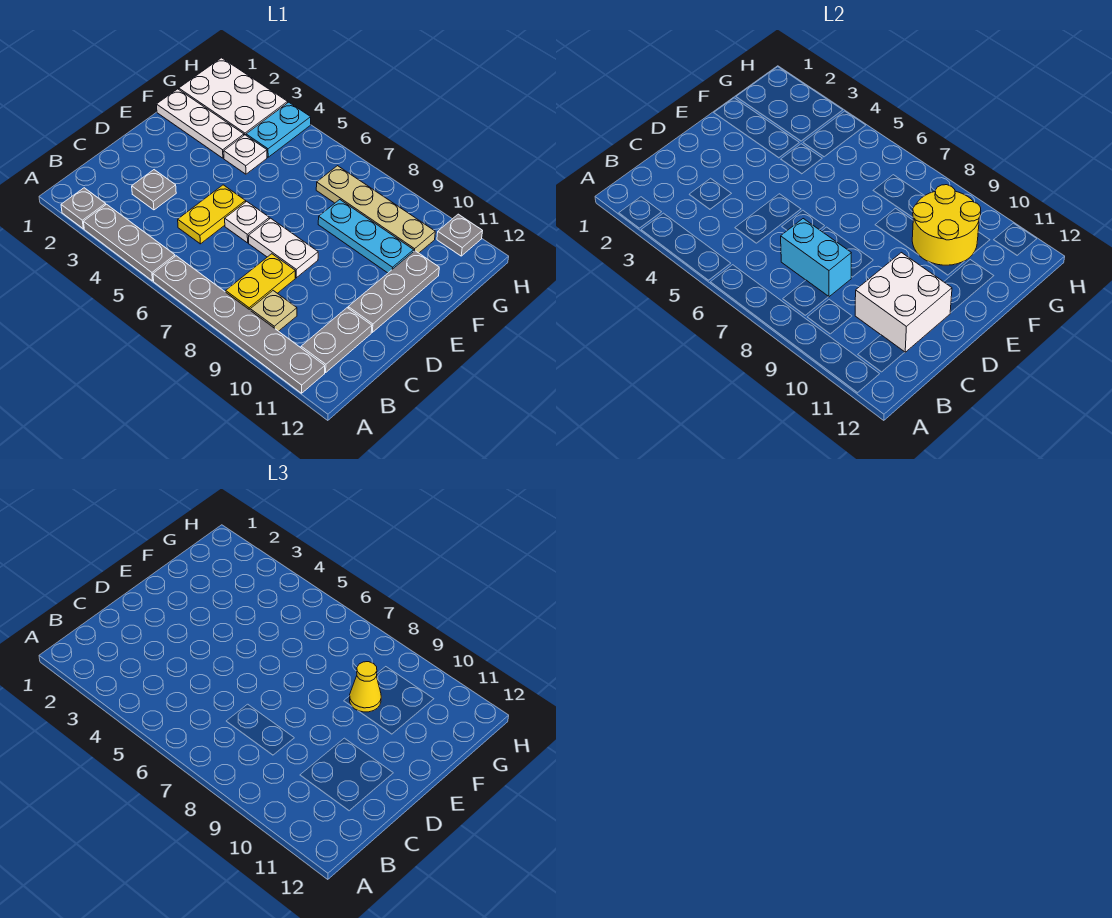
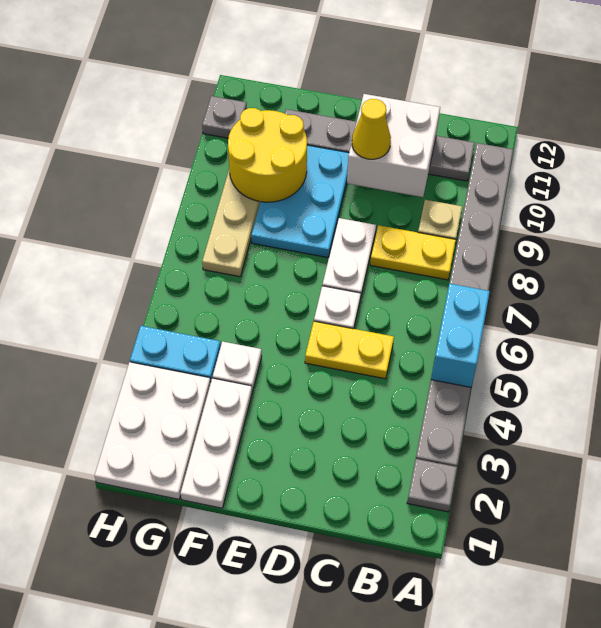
grey plate C3 level 1 -> none
cyan brick C7:C8 level 2 -> cyan brick A5:A6 level 2
cyan plate F8:F10 level 1 -> cyan plate E8:F10 level 1
yellow cone F9 level 3 -> yellow cone D10 level 3

